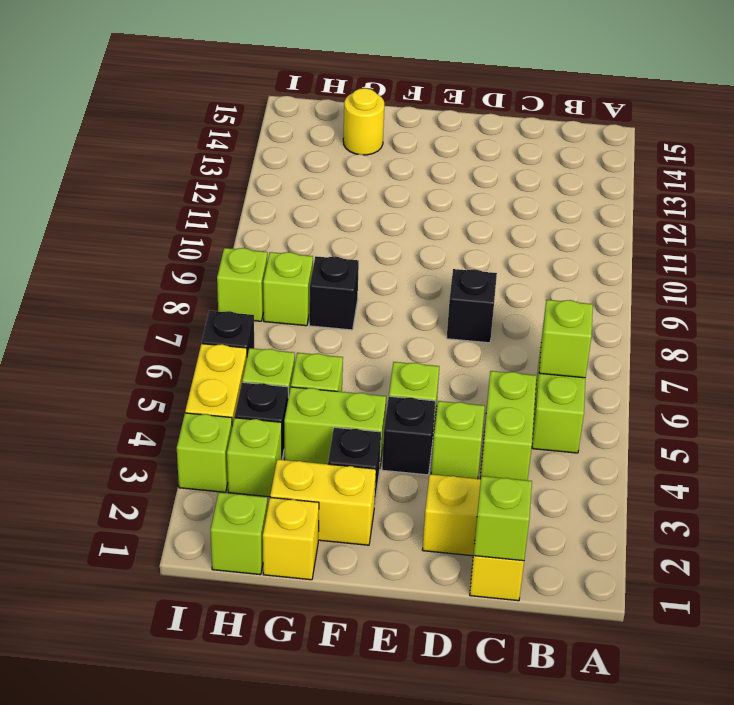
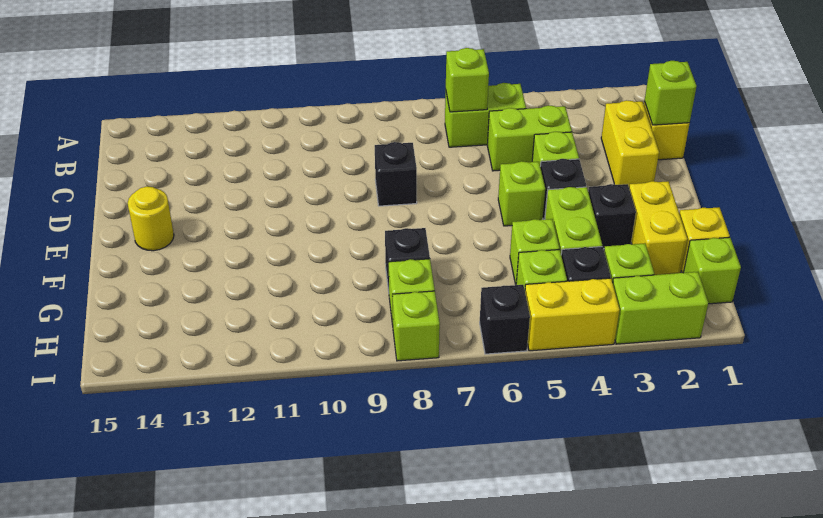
yellow round brick G14 level 1 -> yellow round brick E14 level 1
lime brick I3 level 1 -> lime brick I2:I3 level 1

